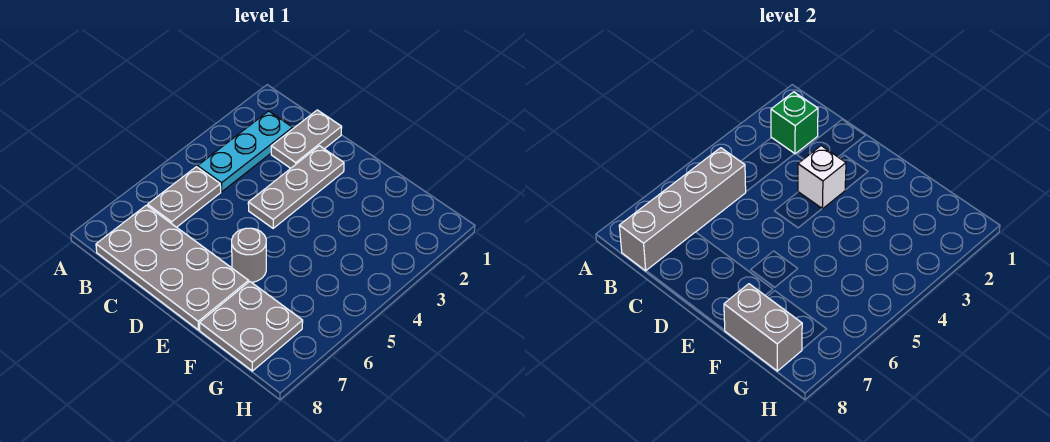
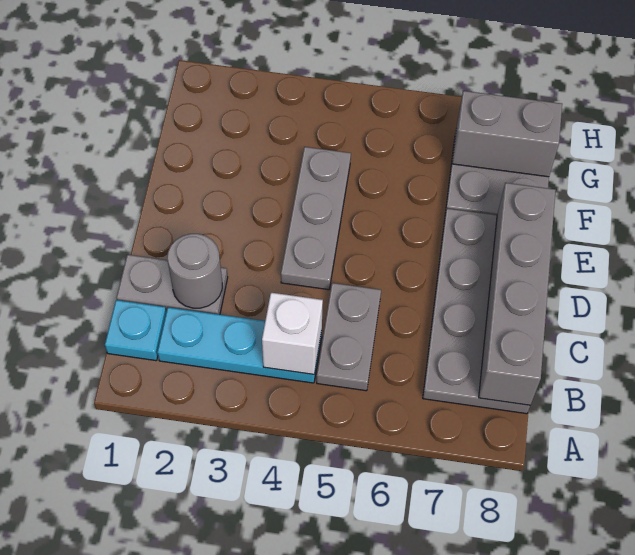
none -> cyan plate B1 level 1
green brick B2 level 2 -> none
grey plate B5:B6 level 1 -> grey plate B5:C5 level 1
grey brick B5:B8 level 2 -> grey brick B8:E8 level 2
grey plate D2:D4 level 1 -> grey plate D4:F4 level 1
white brick D3 level 2 -> white brick B4 level 2
grey round brick E6 level 1 -> grey round brick C2 level 2
grey brick F8:G8 level 2 -> grey brick G7:G8 level 2

